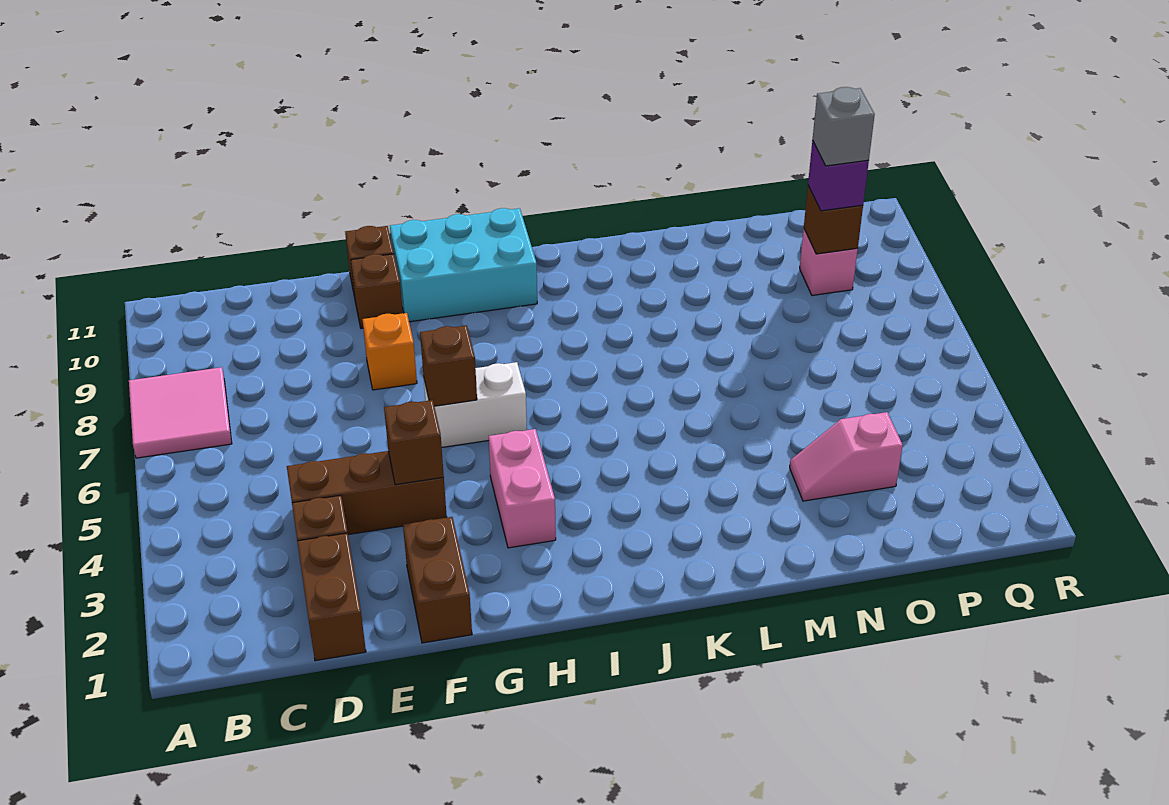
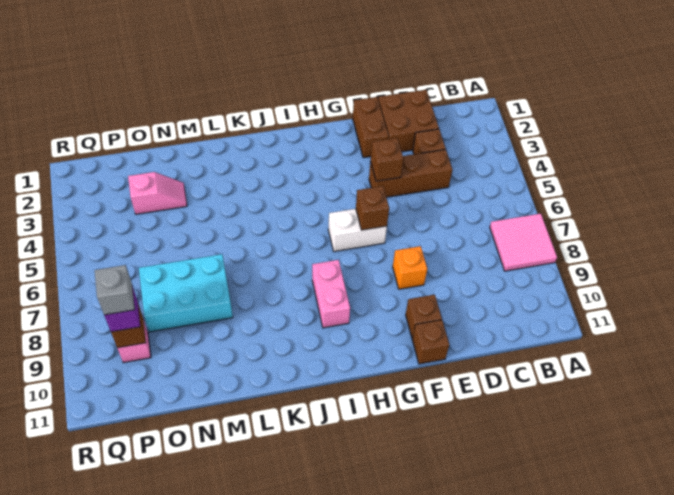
brown brick D1:D2 level 1 -> brown brick D1:E2 level 1
cyan brick G10:I11 level 1 -> cyan brick M7:O8 level 1
pink brick H3:H4 level 1 -> pink brick I8:I9 level 1

